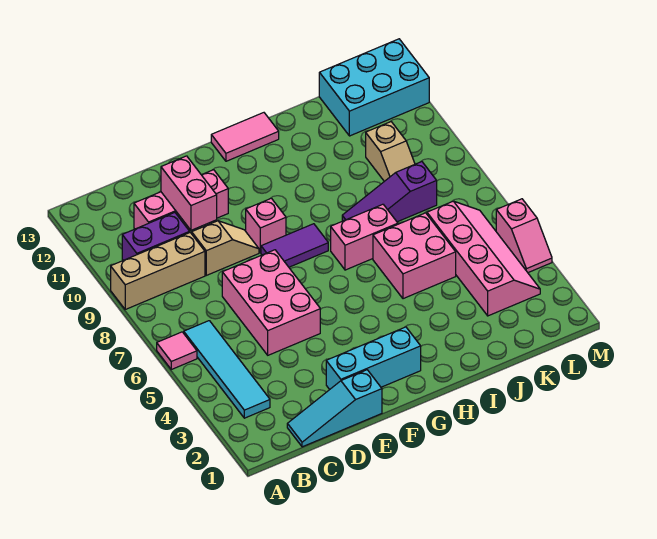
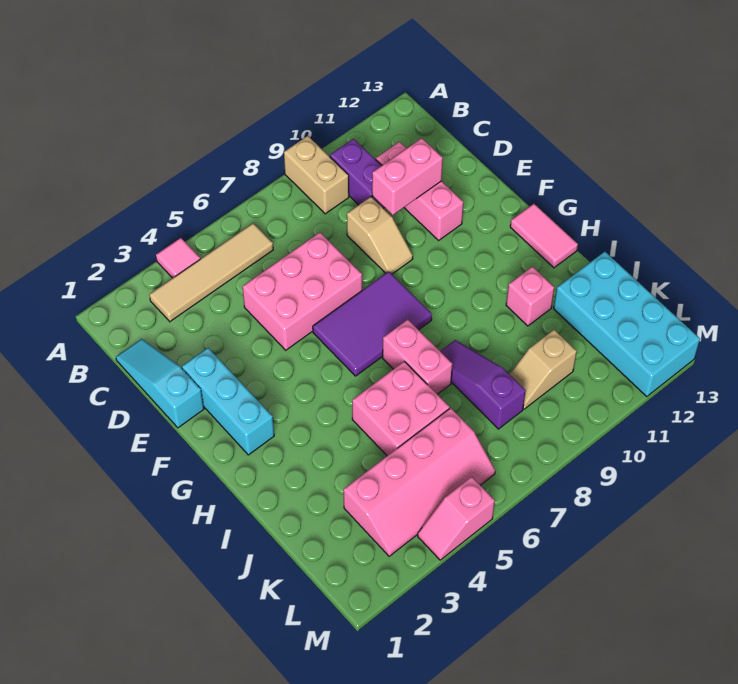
pink tile A6 level 1 -> pink tile A4 level 1
tan brick A9:C9 level 1 -> tan brick A9:B9 level 1
cyan tile B3:B6 level 1 -> tan tile B3:B6 level 1
purple tile F8:G8 level 1 -> purple tile F6:G8 level 1
pink brick F9 level 1 -> pink brick I11 level 1
cyan brick K12:M13 level 1 -> cyan brick J12:M13 level 1

